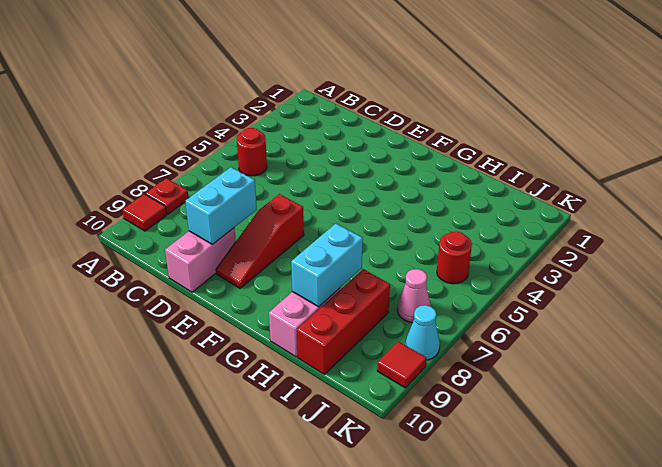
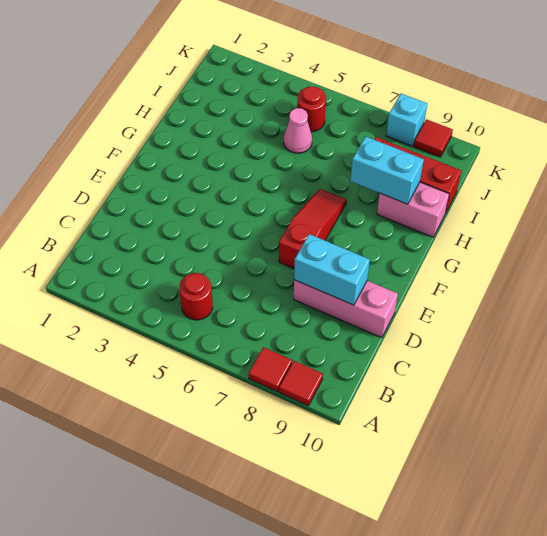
red plate A8 level 1 -> red tile A8 level 1
pink brick D9:D10 level 1 -> pink brick D8:D10 level 1
red slope E7:E9 level 1 top 7 -> red slope E7:G7 level 1 top E
pink cone J7 level 1 -> pink cone I5 level 1
cyan cone K8 level 1 -> cyan brick K8 level 1

